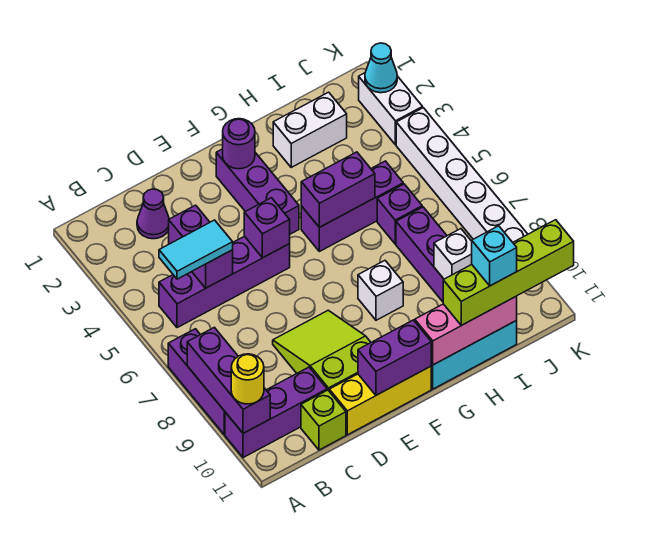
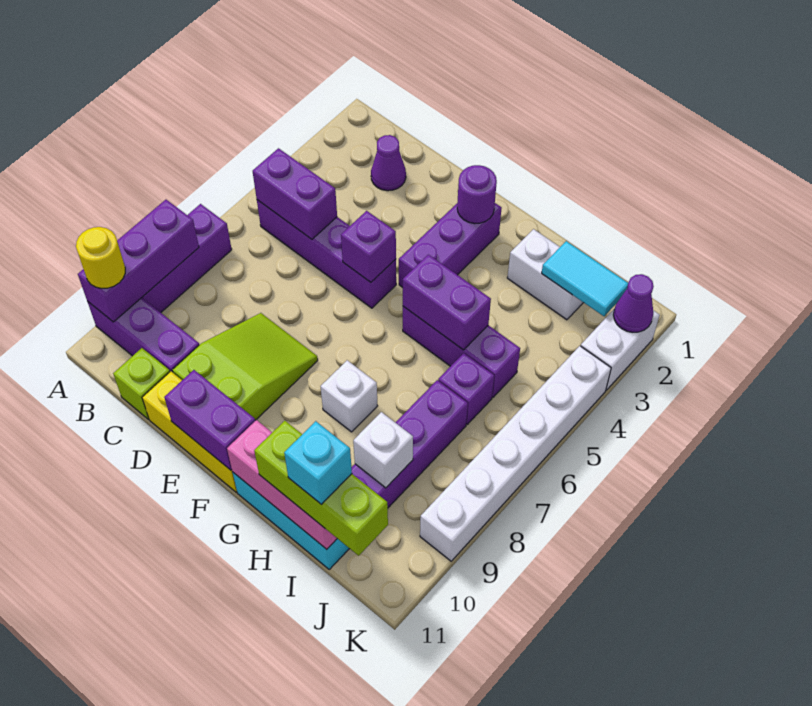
cyan tile B5:C5 level 3 -> cyan tile I2:J2 level 2
purple brick C4:C5 level 2 -> purple brick B5:C5 level 2
lime brick H11:K11 level 3 -> lime brick H11:J11 level 3
cyan cone K2 level 2 -> purple cone K2 level 2

